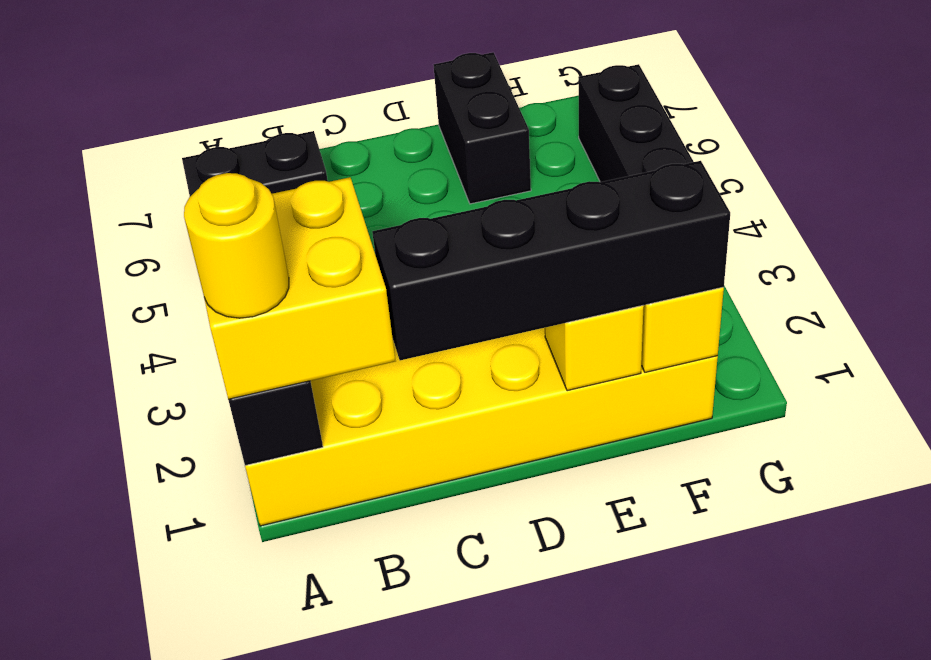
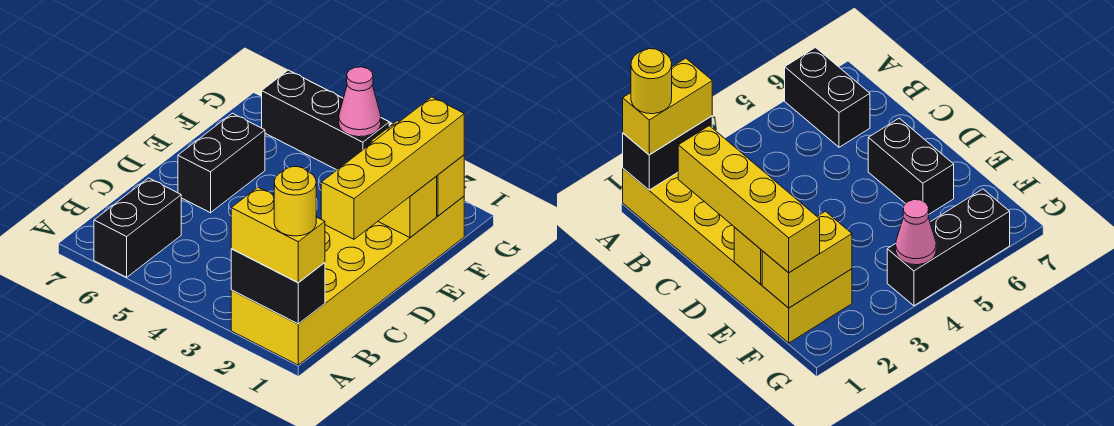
yellow brick A1:B2 level 3 -> yellow brick A1:A2 level 3
black brick C1:F1 level 3 -> yellow brick C1:F1 level 3
black brick E6:E7 level 1 -> black brick D6:E6 level 1
none -> pink cone G4 level 2

